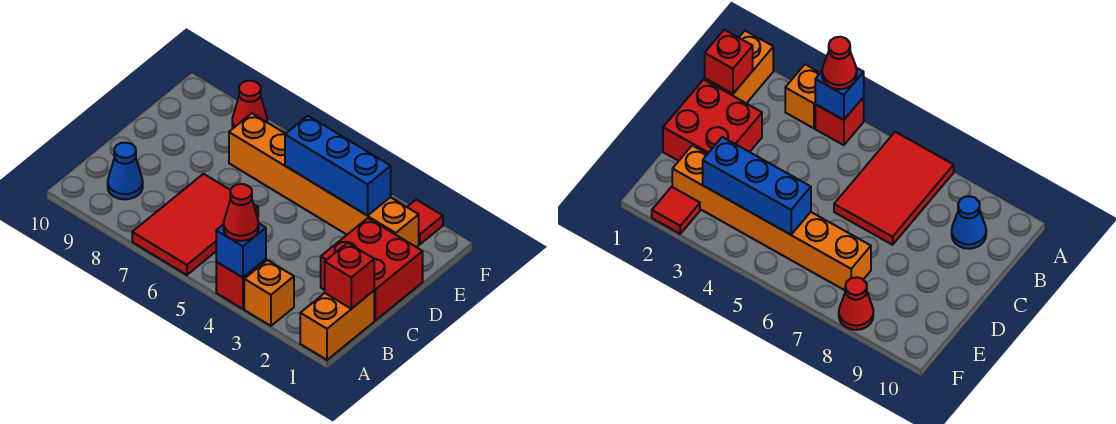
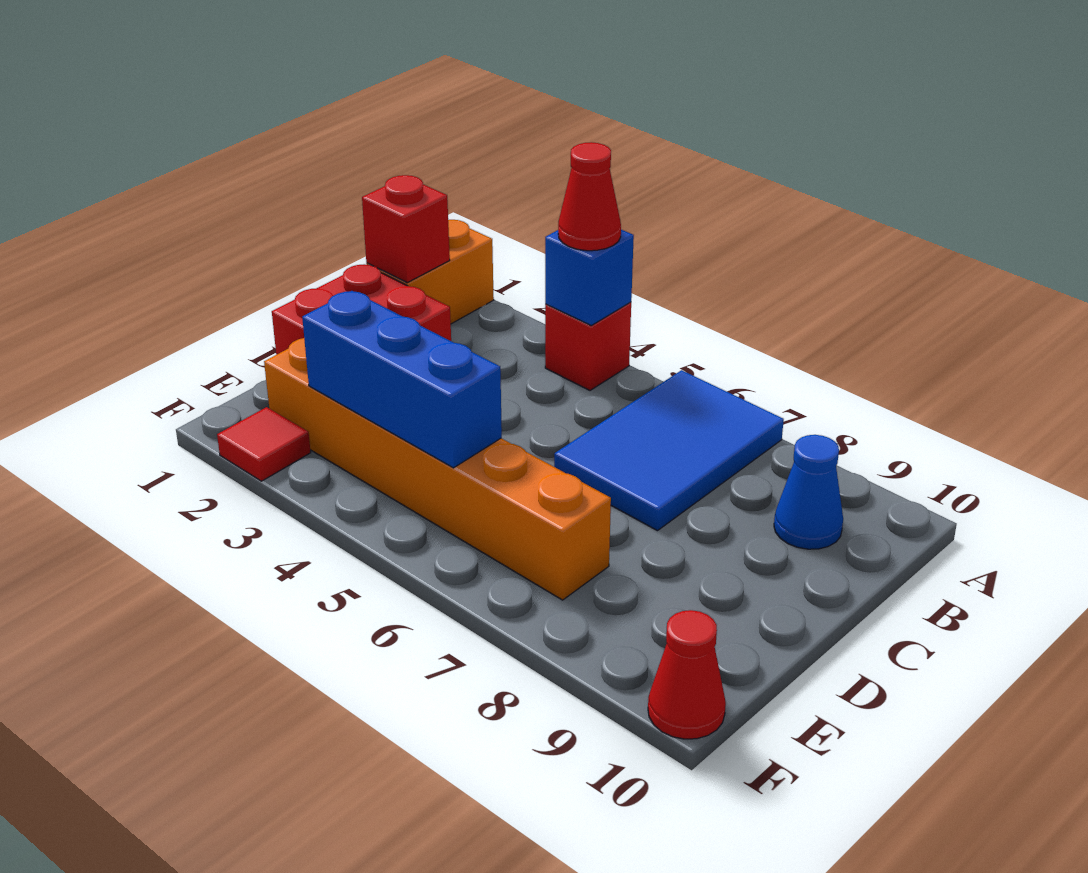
orange brick A3 level 1 -> none
red tile A6:C7 level 1 -> blue tile A6:C7 level 1
red cone F8 level 1 -> red cone F10 level 1

